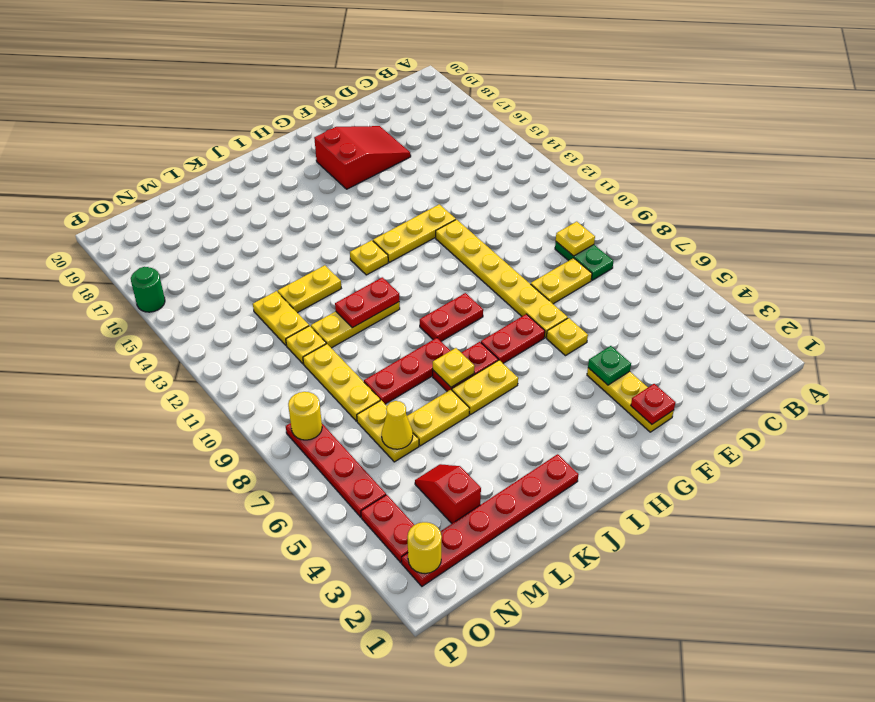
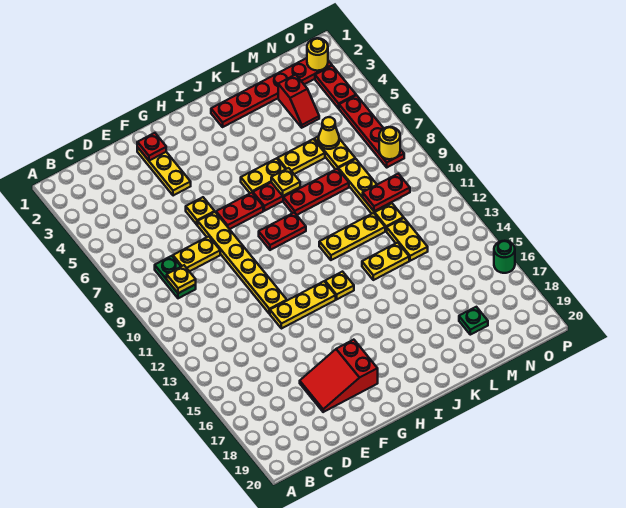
green plate F4 level 2 -> green plate M18 level 1
red plate J11:K11 level 2 -> red plate M10:N10 level 2

